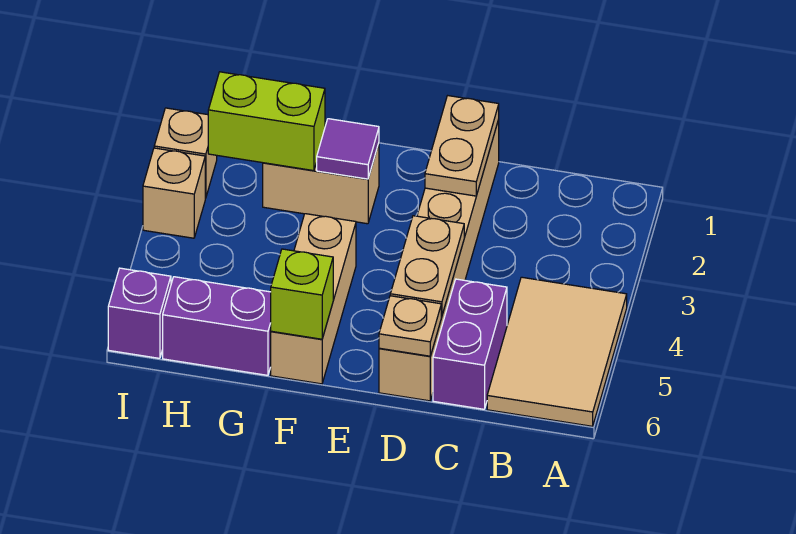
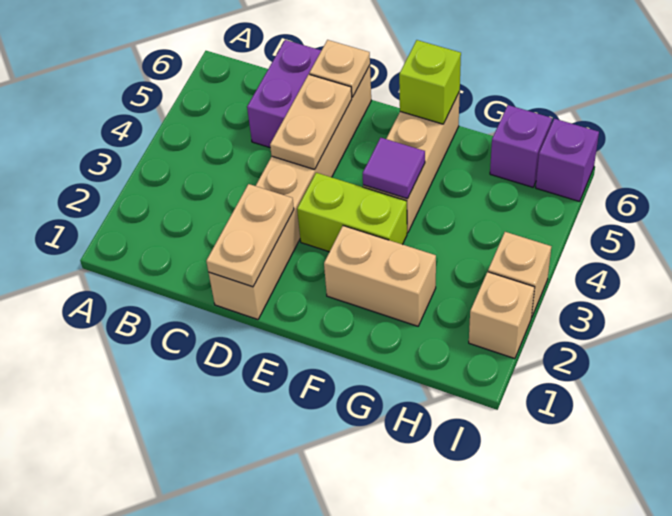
tan tile A4:B6 level 1 -> none
purple tile F2 level 2 -> purple tile F4 level 2
lime brick G2:H2 level 2 -> lime brick E3:F3 level 1
purple brick G6:H6 level 1 -> purple brick H6 level 1

